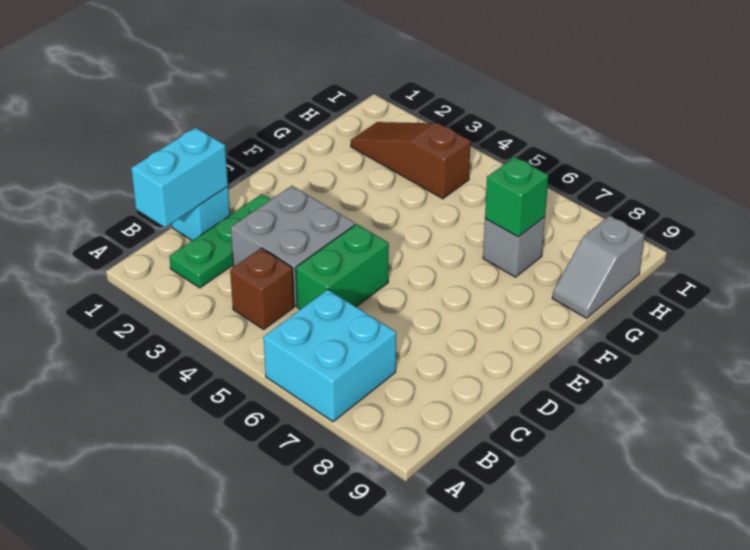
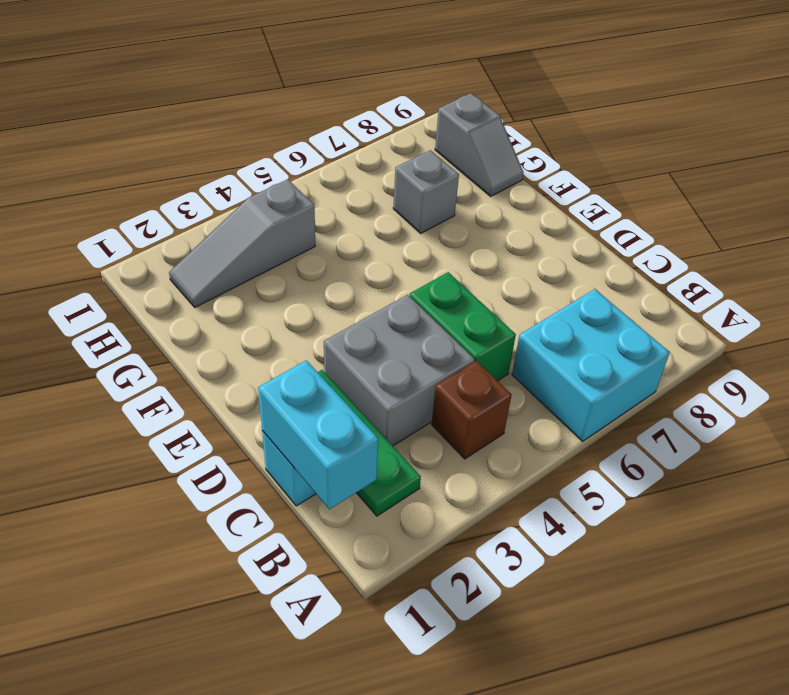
green brick G7 level 2 -> none
brown slope H2:H4 level 1 top 4 -> grey slope H2:H4 level 1 top 4

